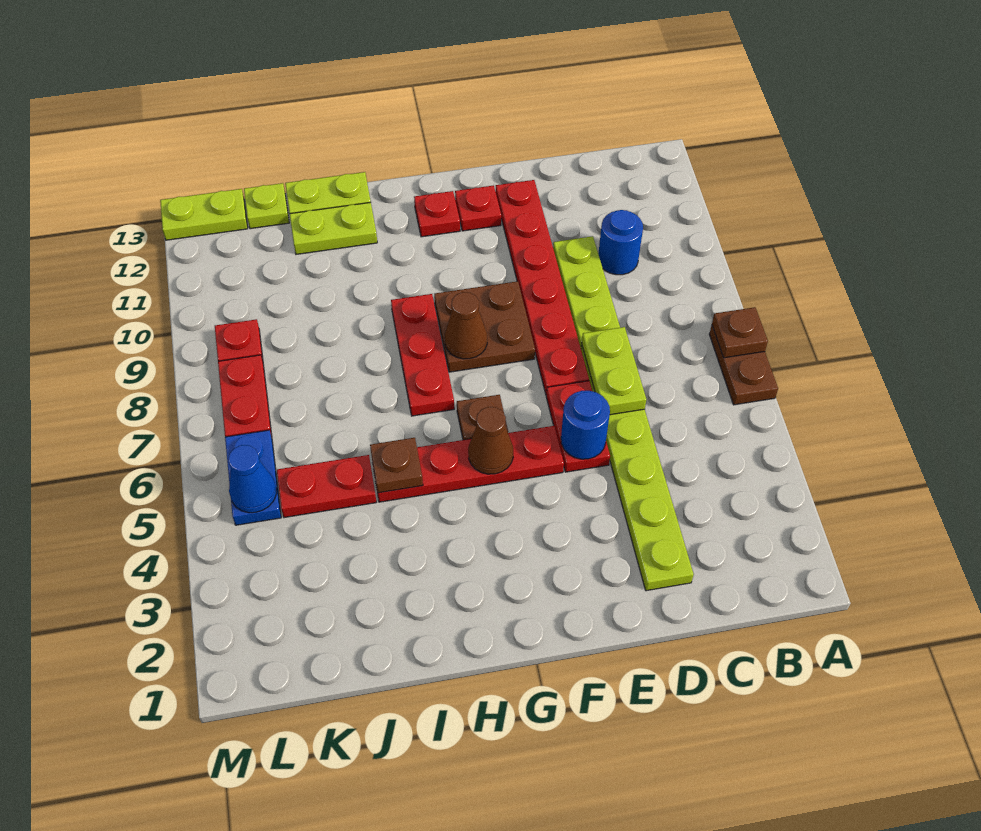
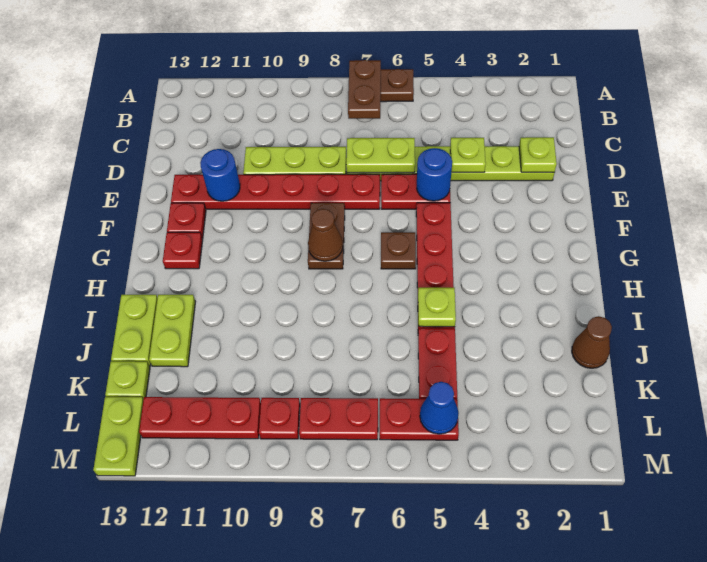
brown plate A7 level 2 -> brown plate A7:B7 level 2
blue round brick C10 level 1 -> blue round brick E11 level 2
none -> lime plate D2 level 2
none -> lime plate D4 level 2
brown plate F8:G9 level 1 -> brown plate F8:G8 level 1
brown cone G5 level 2 -> brown cone J1 level 1
red plate H7:H9 level 1 -> red plate L10:L12 level 1
brown plate I5 level 2 -> lime plate I5 level 2
blue plate L5:L6 level 1 -> red plate L5:L6 level 1

